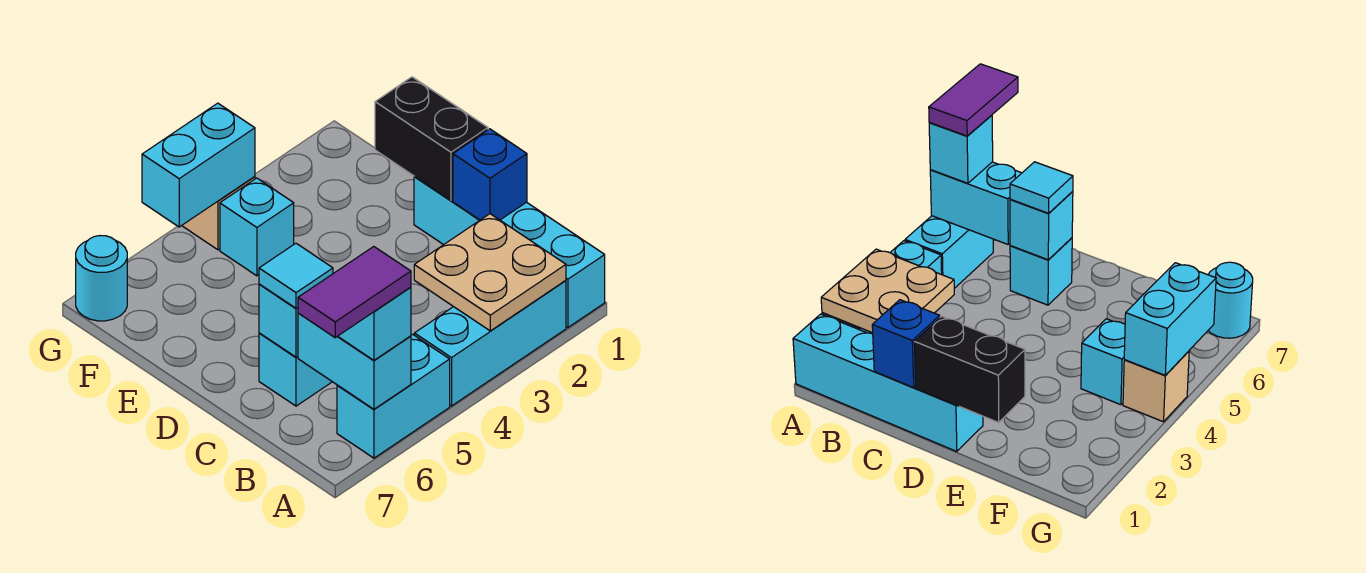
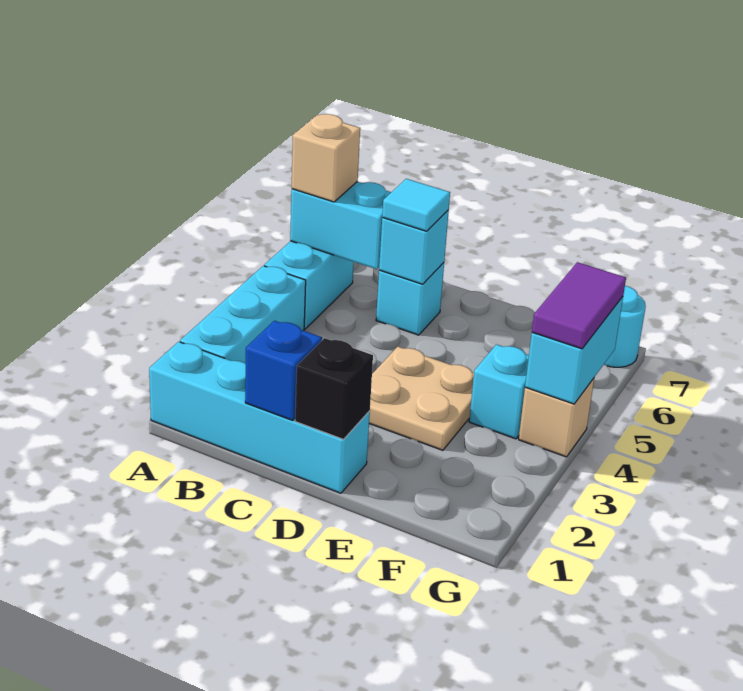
tan plate A2:B3 level 2 -> tan plate D3:E4 level 1
cyan brick A6 level 3 -> tan brick A6 level 3
purple tile A6:A7 level 4 -> purple tile G4:G5 level 3
black brick D1:E1 level 2 -> black brick D1 level 2

